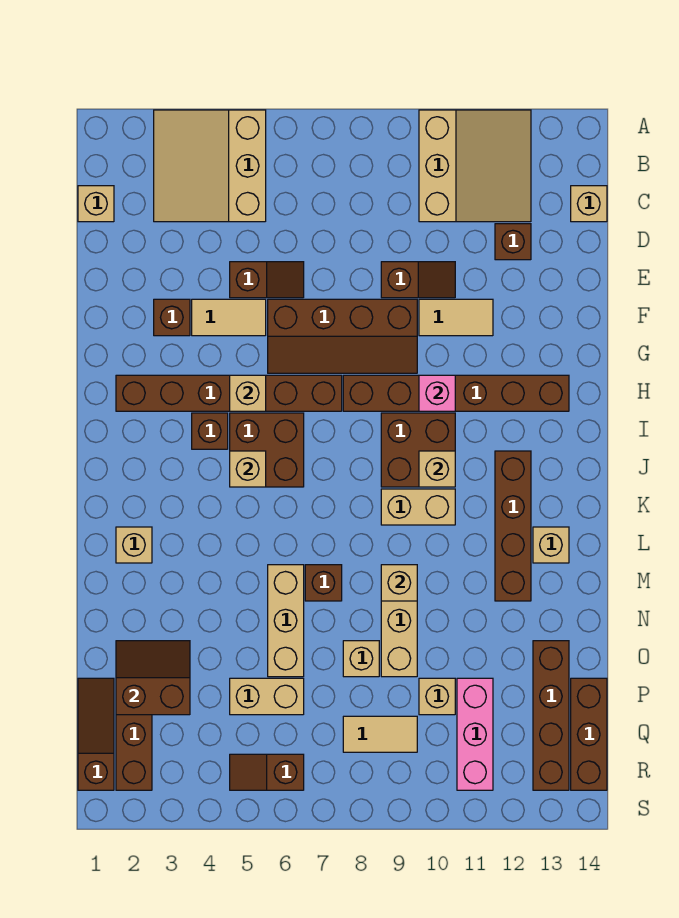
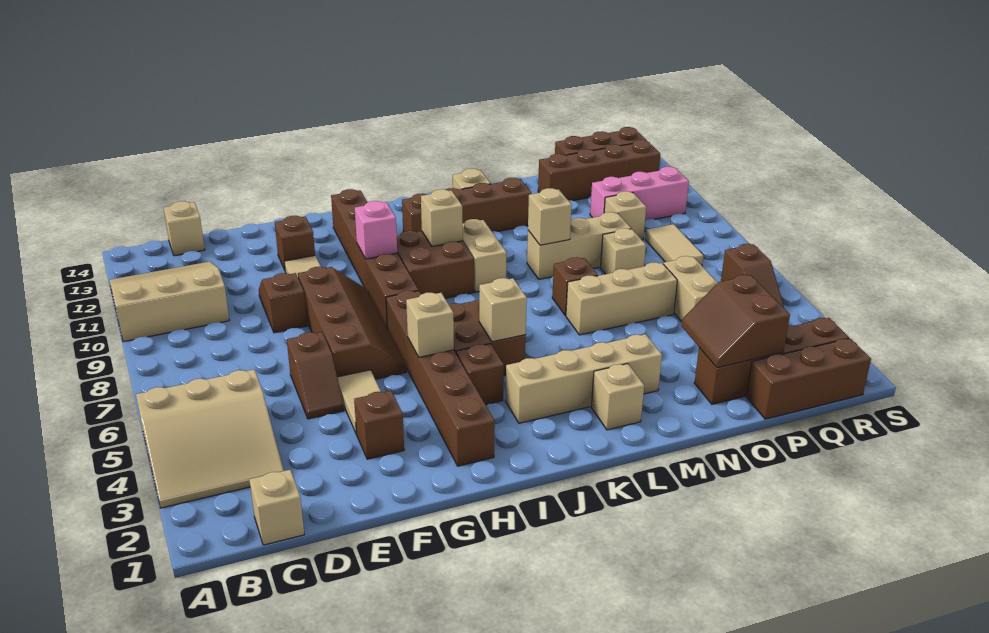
brown brick D12 level 1 -> brown brick F12 level 1
brown slope E5:E6 level 1 top 5 -> brown slope E5:E6 level 1 top 6
none -> tan brick J3:M3 level 1
brown slope P1:R1 level 1 top R -> brown brick P1:R1 level 1

